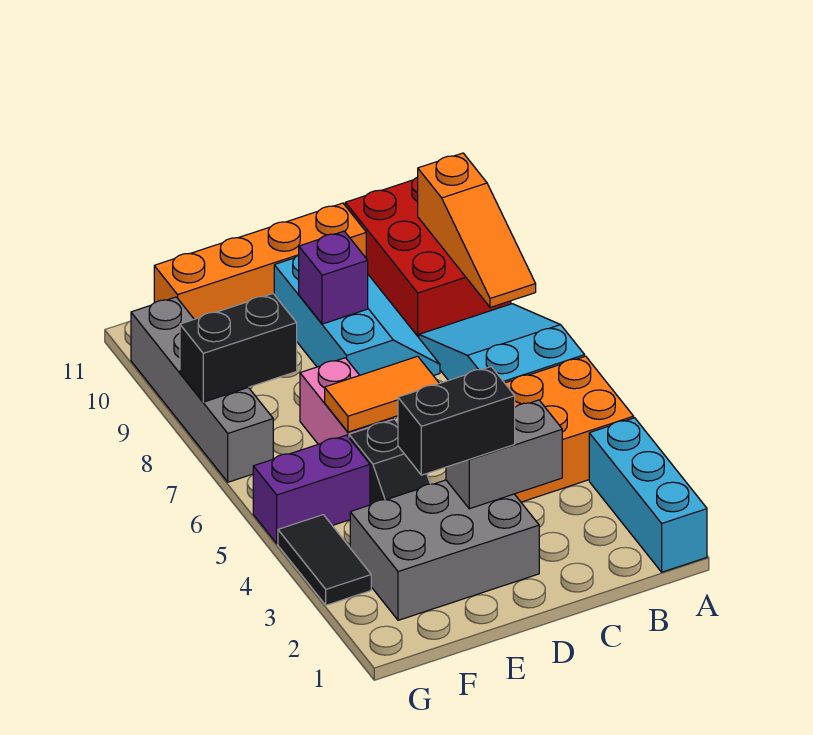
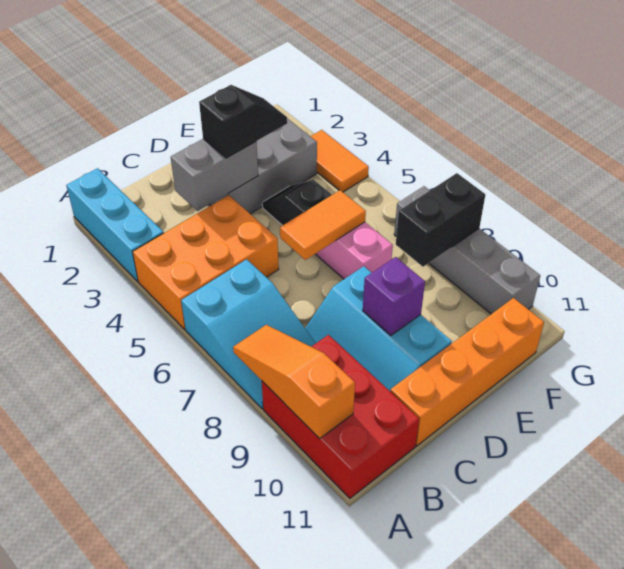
black brick D3:E3 level 3 -> black slope D3:E3 level 3 top D
purple brick F5:G5 level 1 -> none
black tile G3:G4 level 1 -> orange tile G3:G4 level 1

